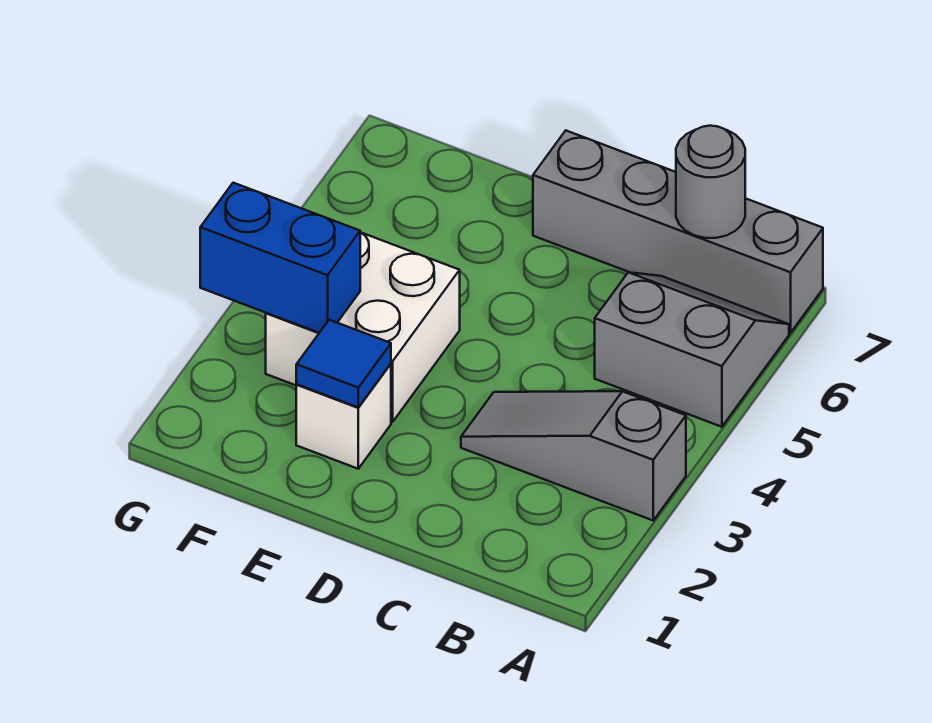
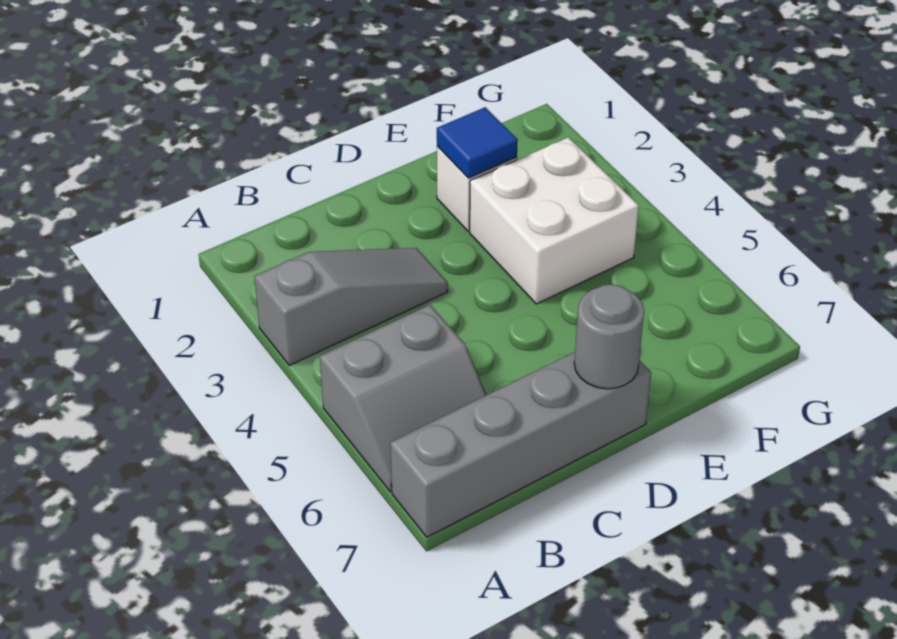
grey round brick B7 level 2 -> grey round brick D7 level 2
blue brick F3:G3 level 2 -> none

